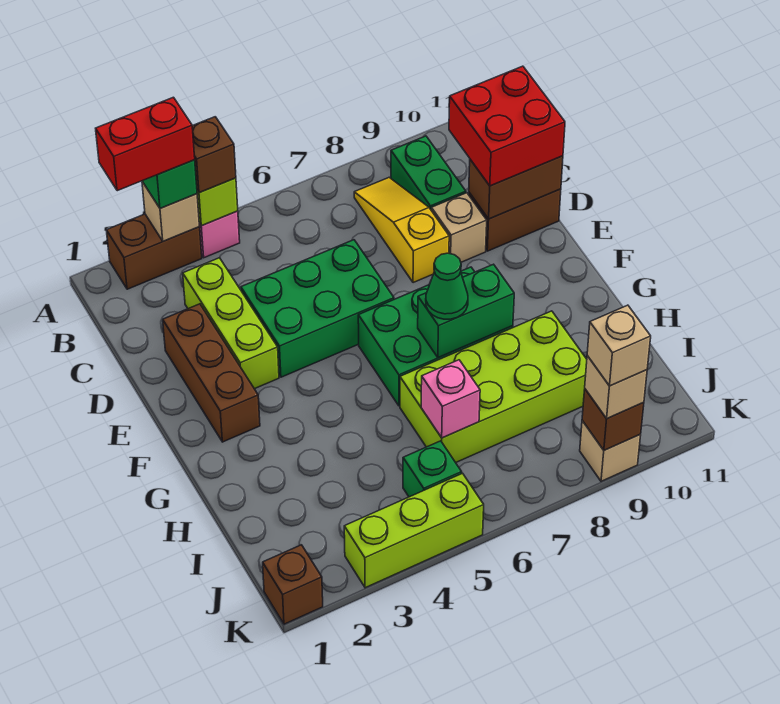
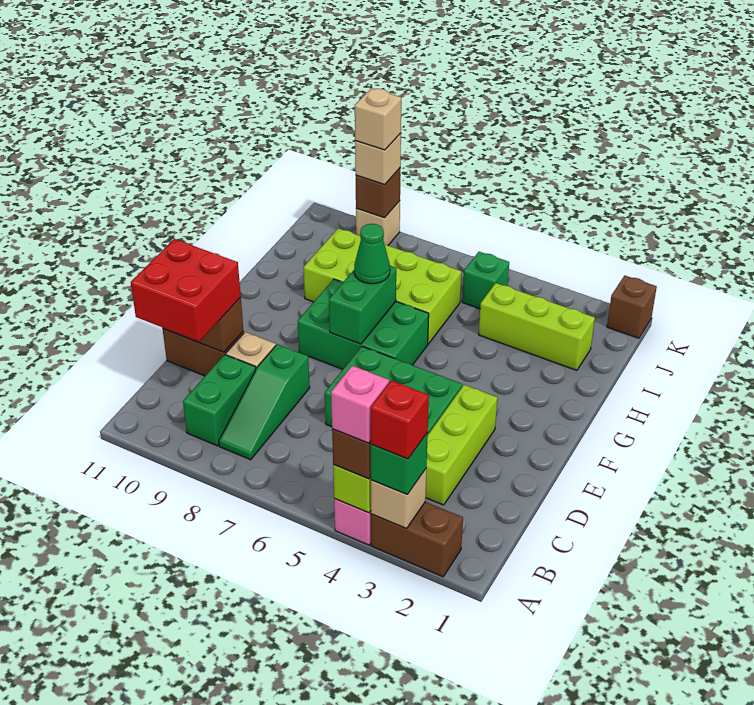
red brick A2:A3 level 4 -> red brick A3 level 4
yellow slope B8:D8 level 1 top D -> green slope B8:D8 level 1 top D
brown brick D2:F2 level 1 -> none
green brick G7:G8 level 2 -> green brick F7:G7 level 2
pink brick I6 level 2 -> pink brick A4 level 4
lime brick K3:K5 level 1 -> lime brick I2:I4 level 1

